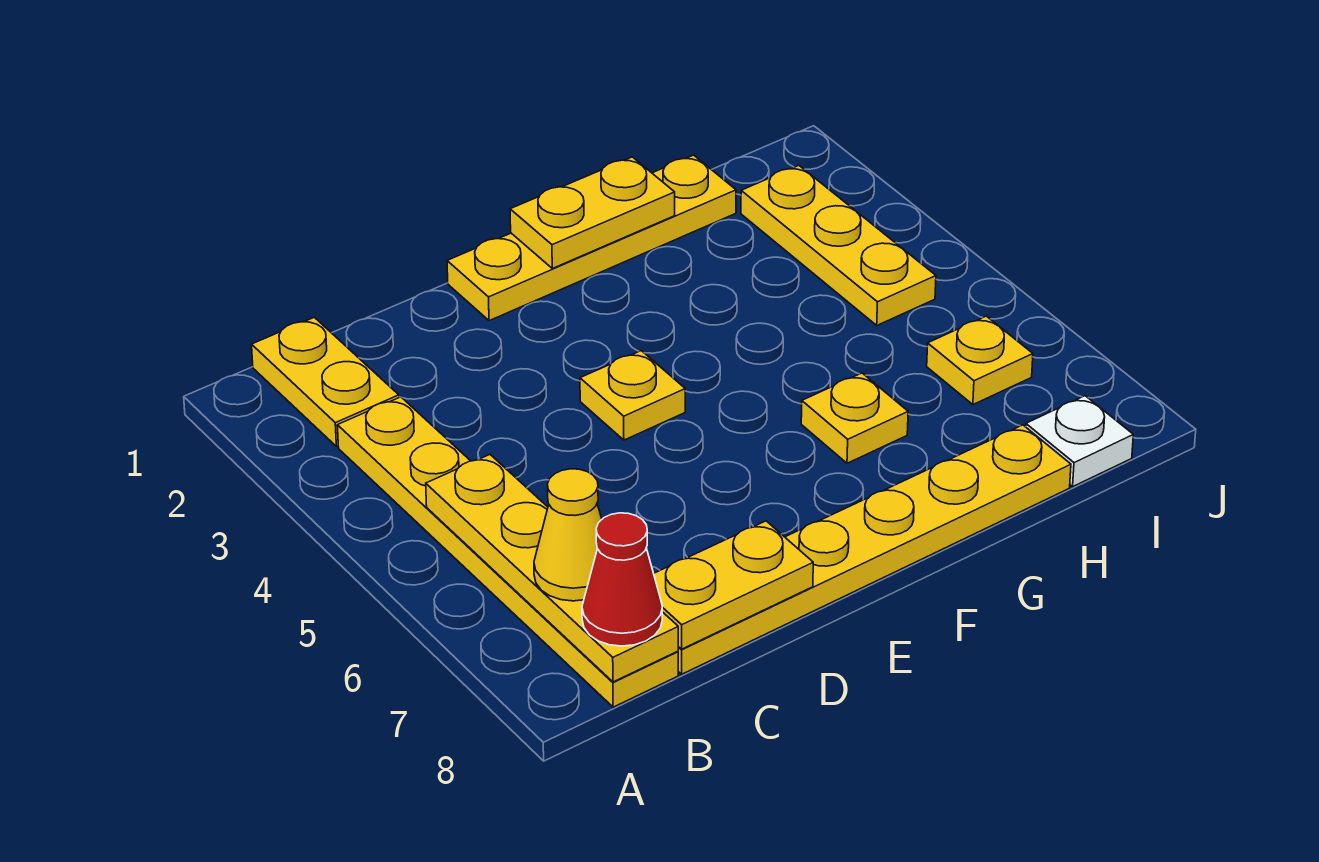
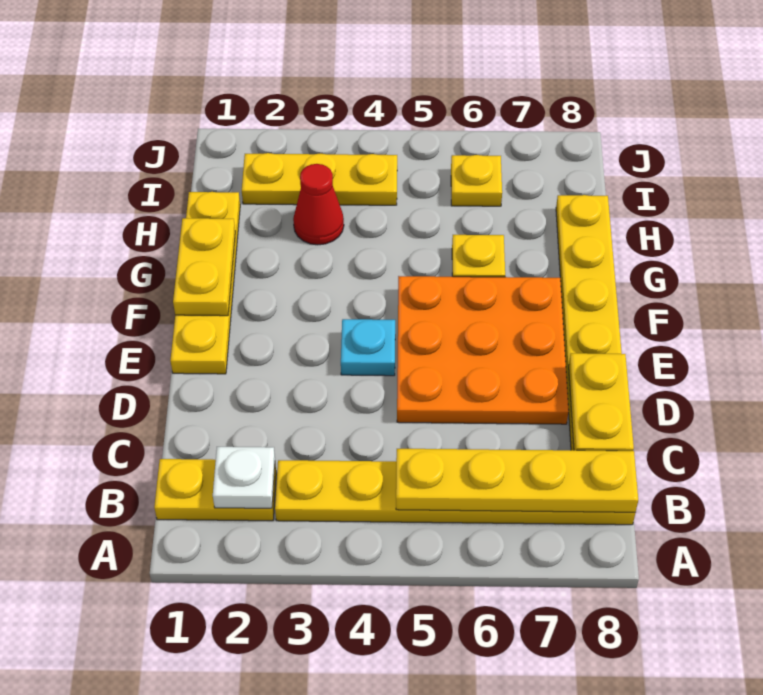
yellow cone B7 level 3 -> none
red cone B8 level 3 -> red cone H3 level 1
none -> orange plate D5:F7 level 1
yellow plate E4 level 1 -> cyan plate E4 level 1
white plate I8 level 1 -> white plate B2 level 2

